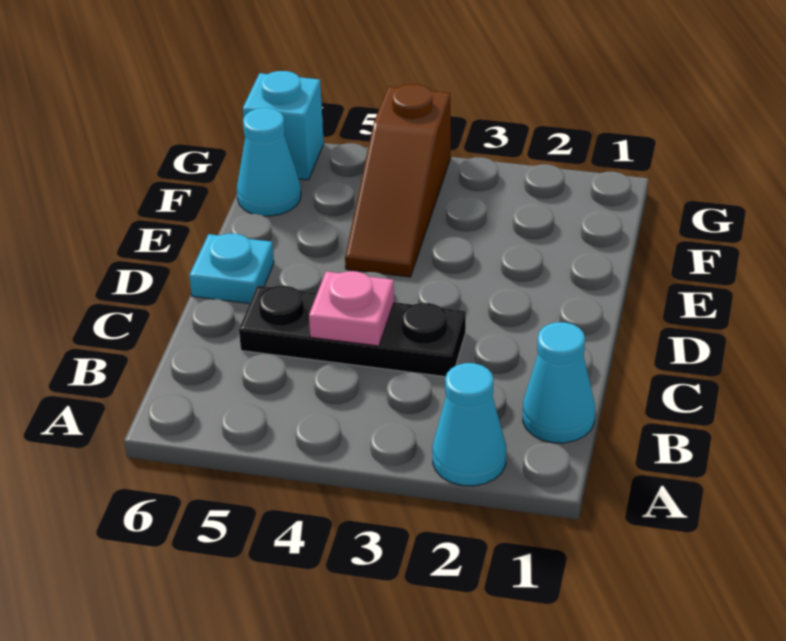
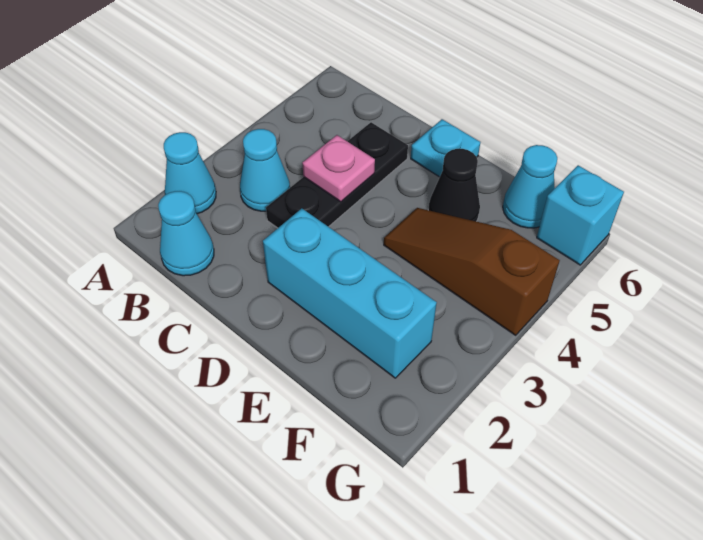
none -> cyan cone B3 level 1
none -> cyan brick D2:F2 level 1
none -> black cone E5 level 1

